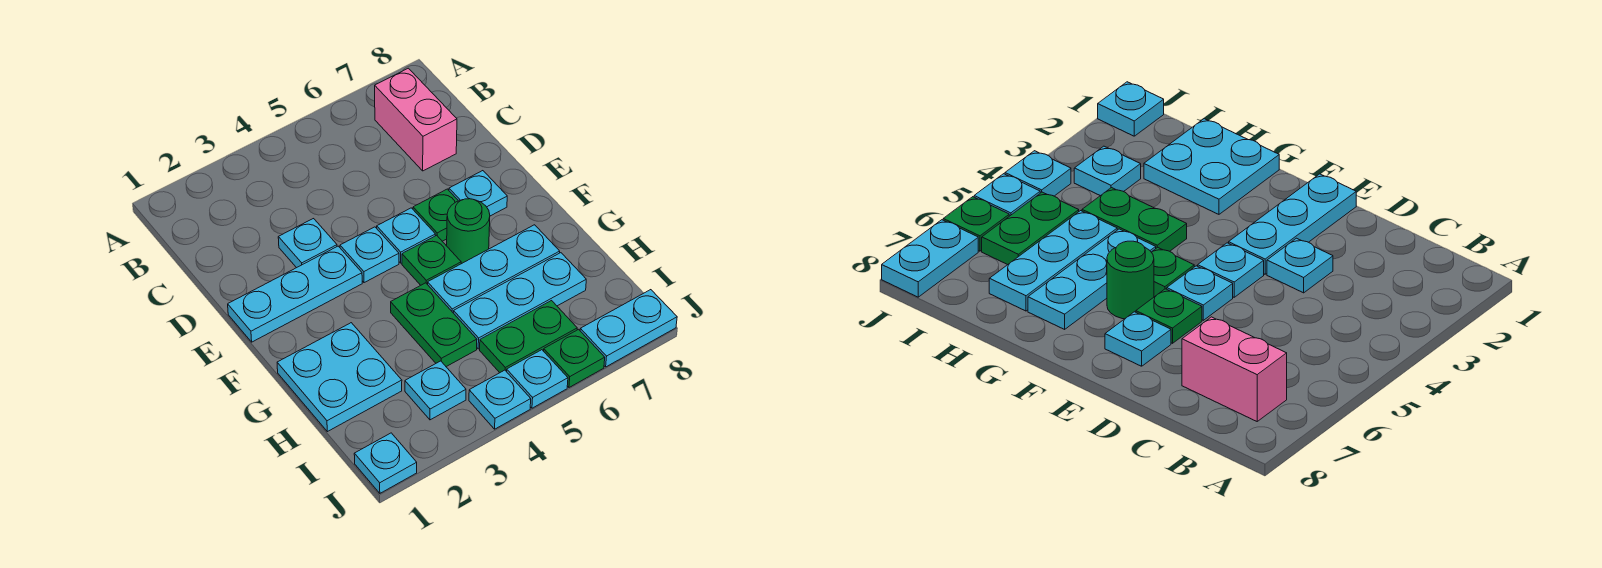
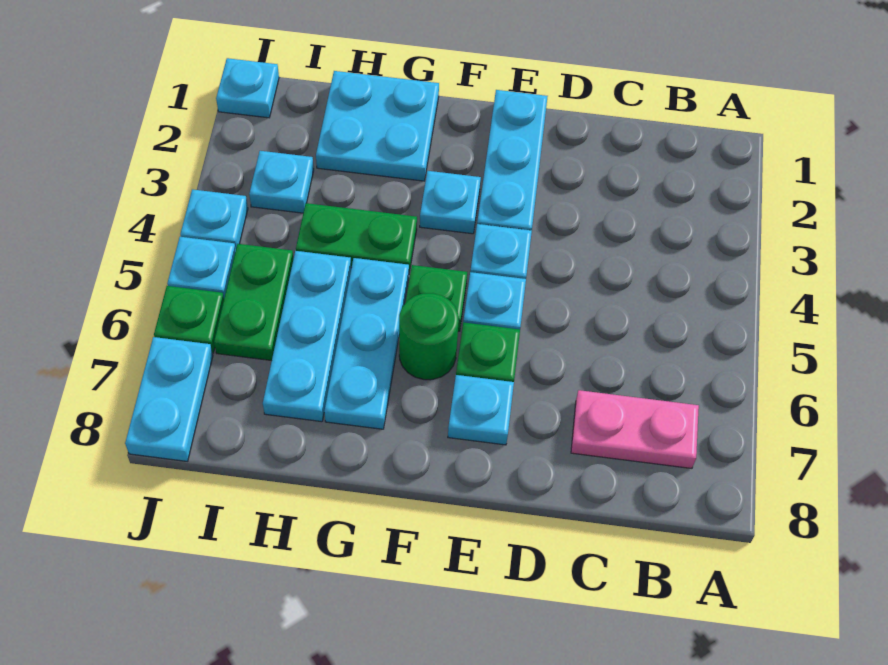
pink brick B7:C7 level 1 -> pink plate B7:C7 level 1
cyan plate D3 level 1 -> cyan plate F3 level 1

